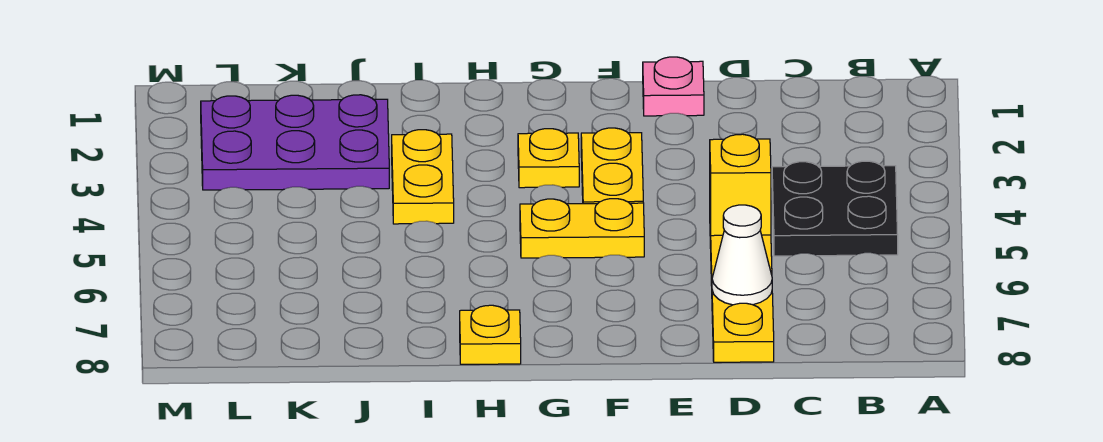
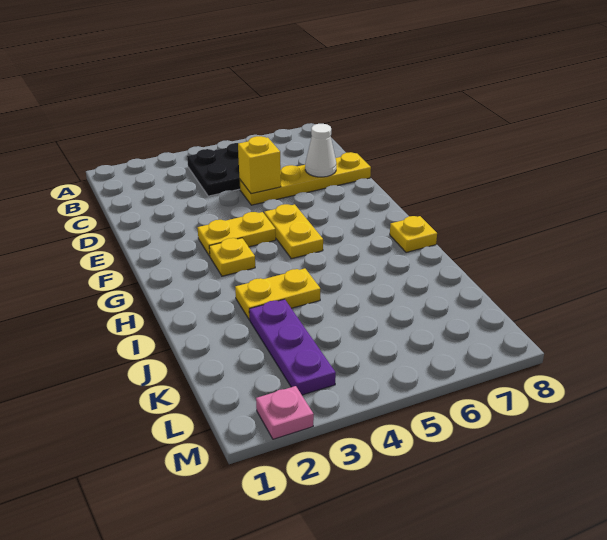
pink plate E1 level 1 -> pink plate M2 level 1
purple plate J2:L3 level 1 -> purple plate J3:L3 level 1

